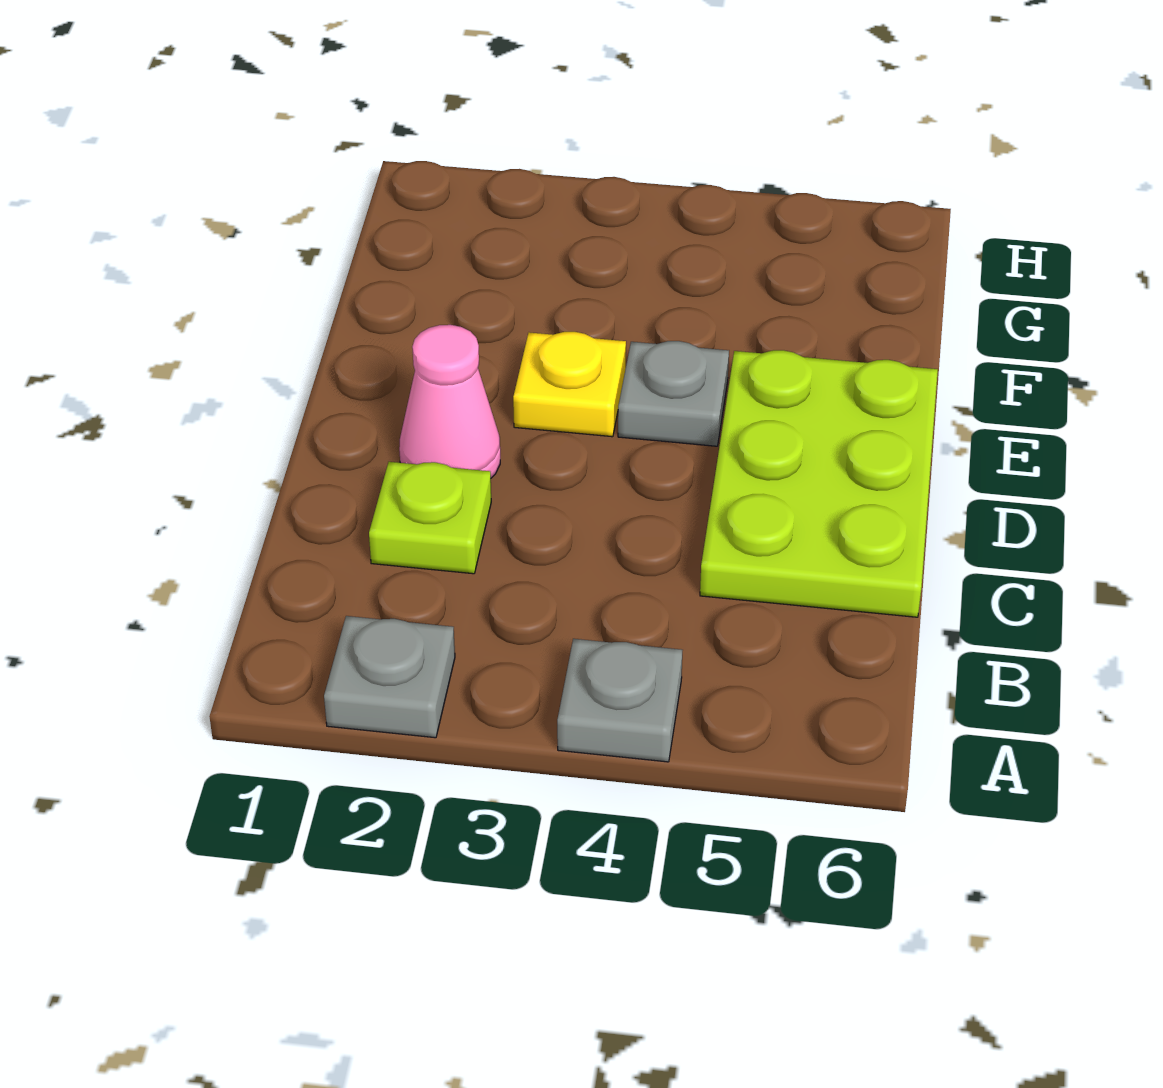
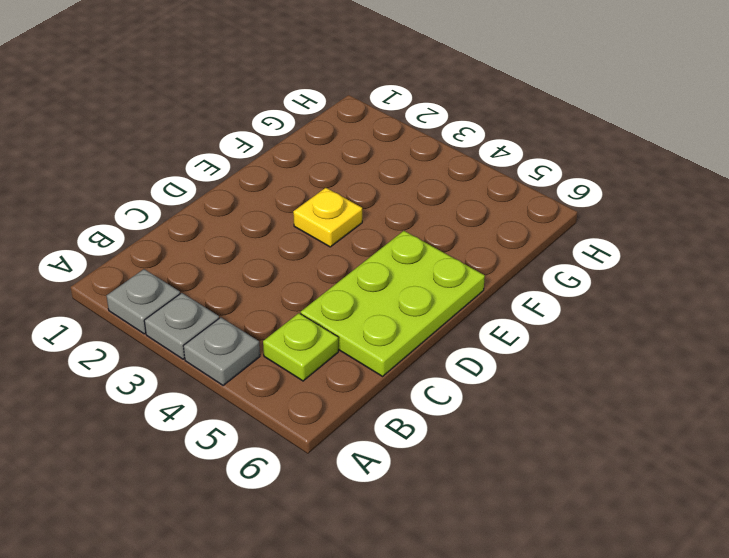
lime plate C2 level 1 -> lime plate B5 level 1
pink cone D2 level 1 -> none
grey plate E4 level 1 -> grey plate A3 level 1

